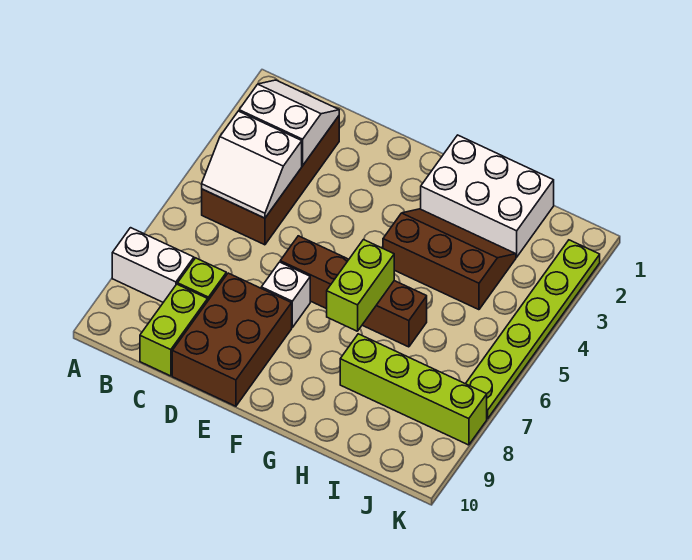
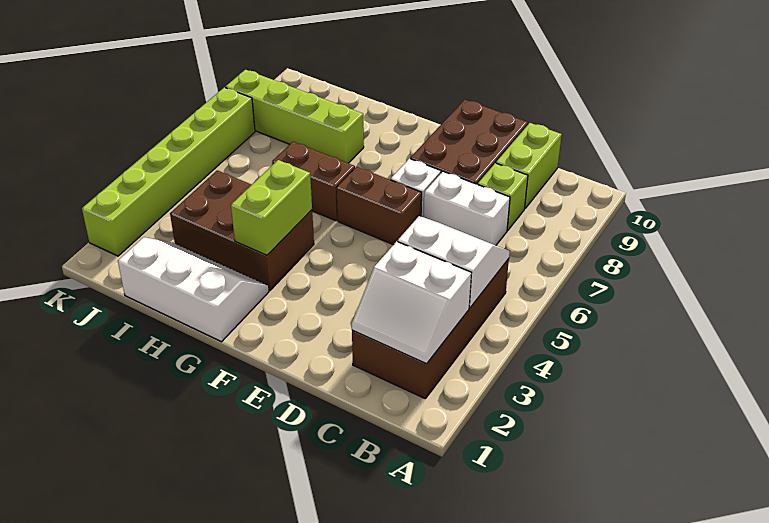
white brick A8:B8 level 1 -> white brick C7:D7 level 1
white brick G1:I2 level 1 -> white slope G1:I2 level 1 top 1
brown slope G3:I4 level 1 top 4 -> brown brick G3:I4 level 1
lime brick G6:G7 level 2 -> lime brick G3:G4 level 2
lime plate K2:K7 level 1 -> lime brick K2:K7 level 1

